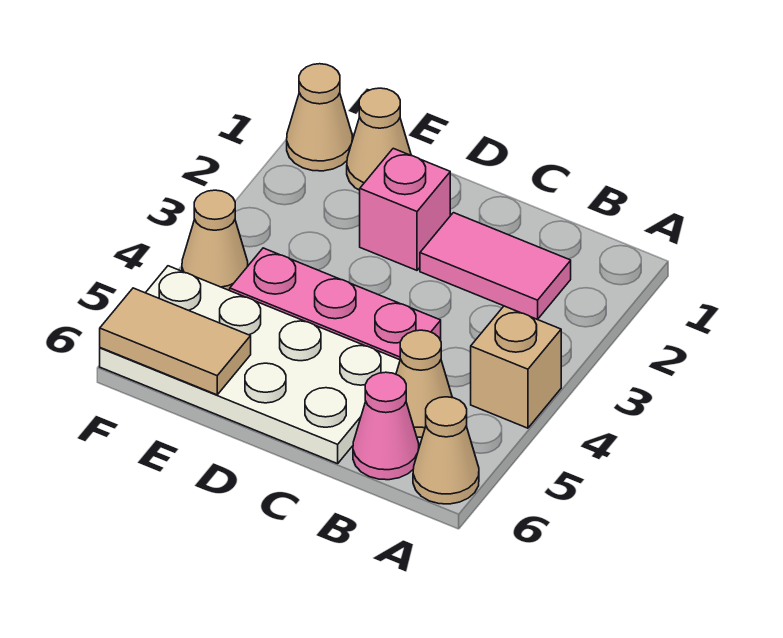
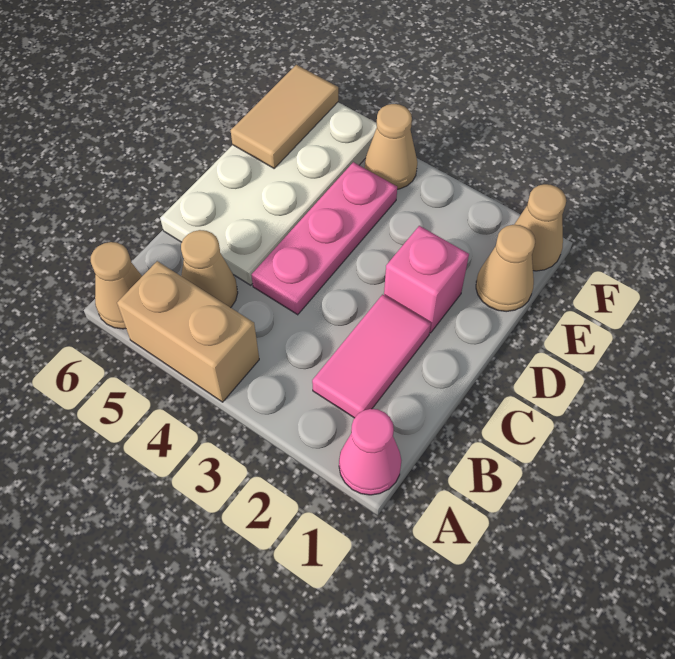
tan brick A4 level 1 -> tan brick A4:A5 level 1
pink cone B6 level 1 -> pink cone A1 level 1

